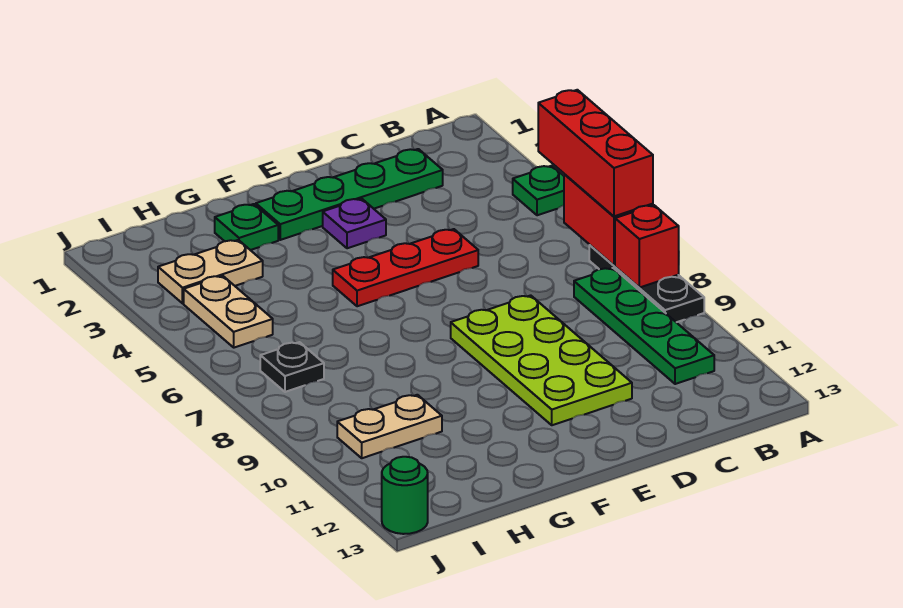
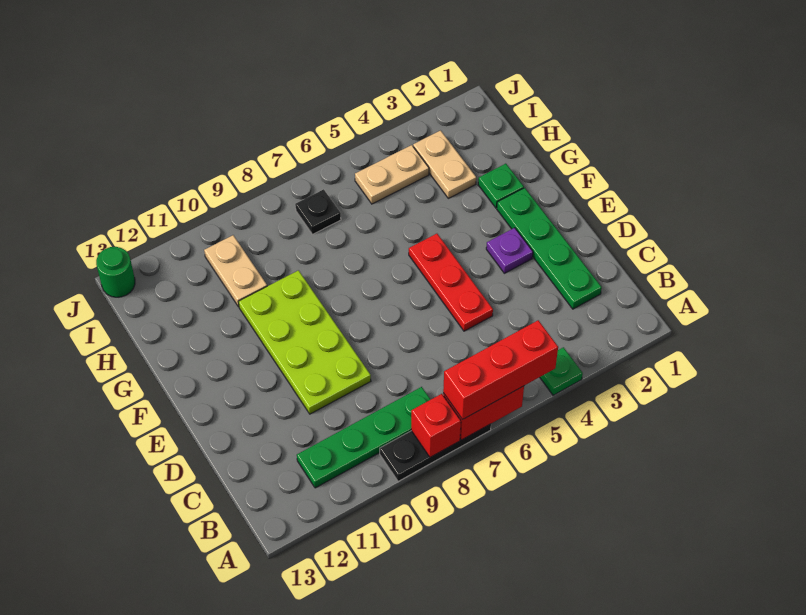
lime plate D8:E11 level 1 -> lime plate D9:G10 level 1

